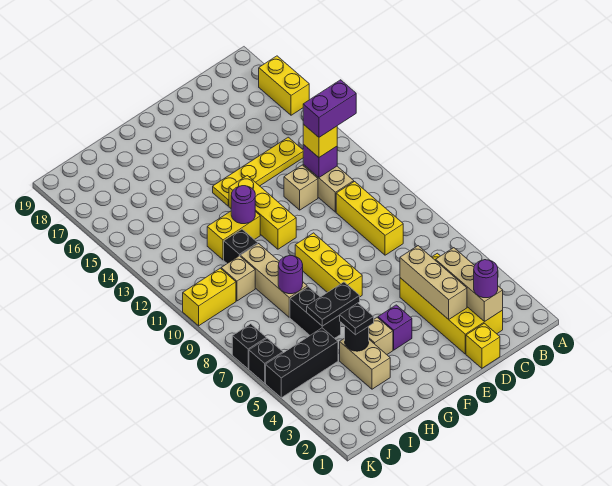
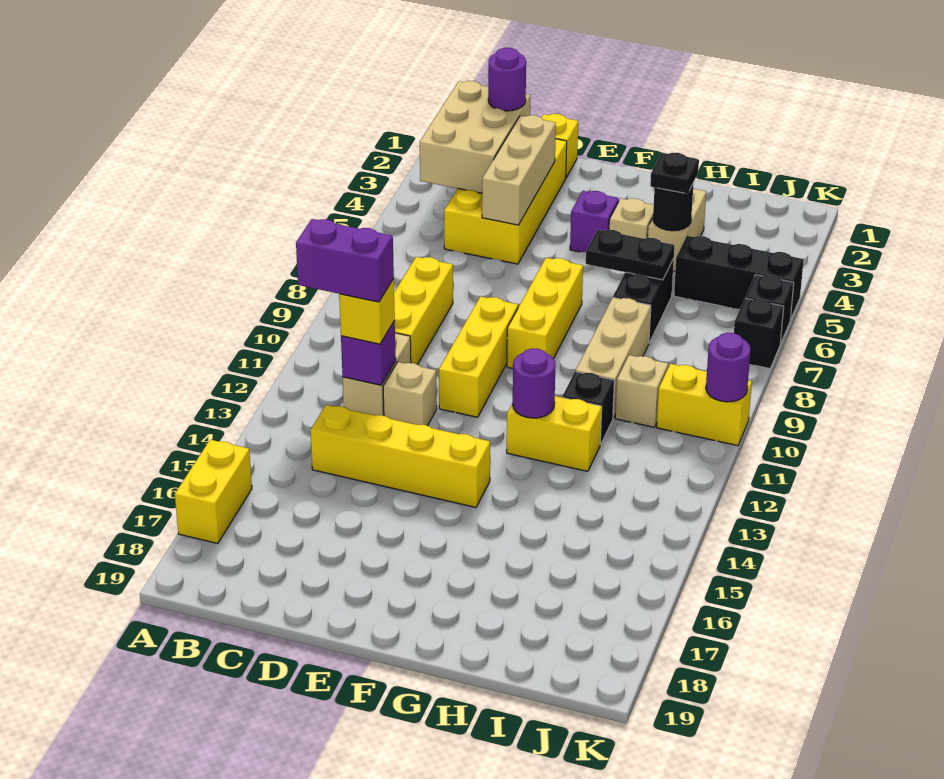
tan brick C2:C4 level 2 -> tan brick B2:C4 level 2
yellow plate C14:F14 level 1 -> yellow brick C14:F14 level 1
yellow brick F11:F13 level 1 -> yellow brick E9:E11 level 1
purple round brick H8 level 2 -> purple round brick K10 level 2

